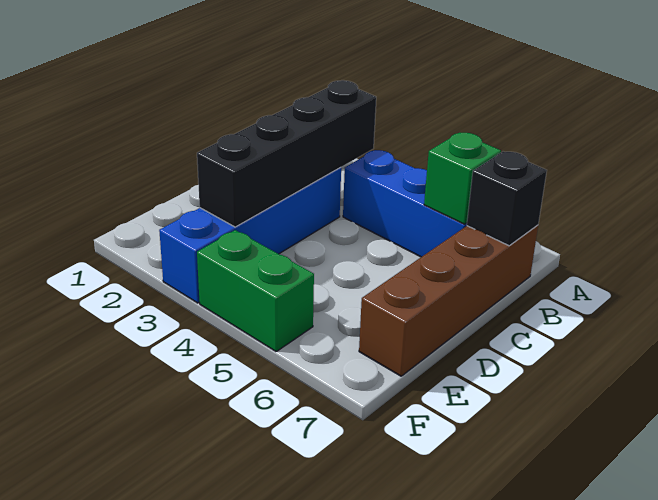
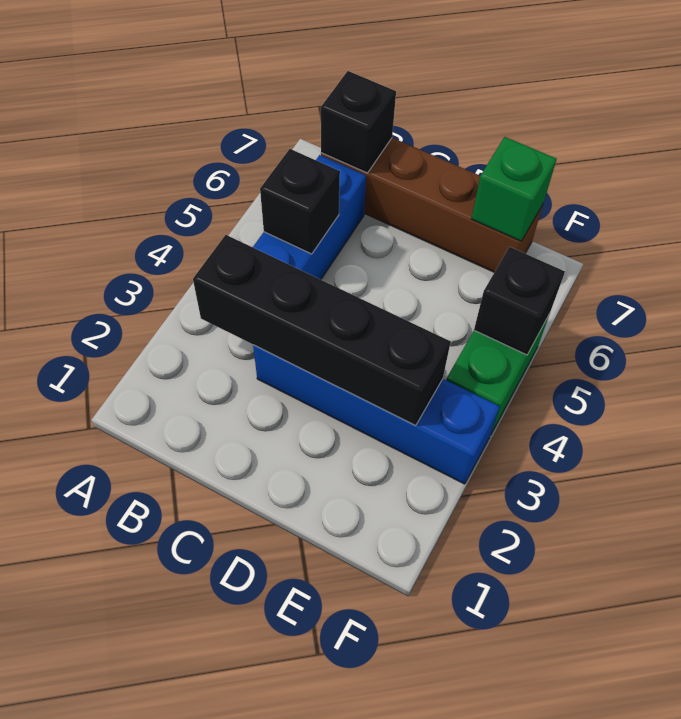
none -> black brick B5 level 2
green brick B6 level 2 -> green brick E7 level 2
none -> black brick F5 level 2

